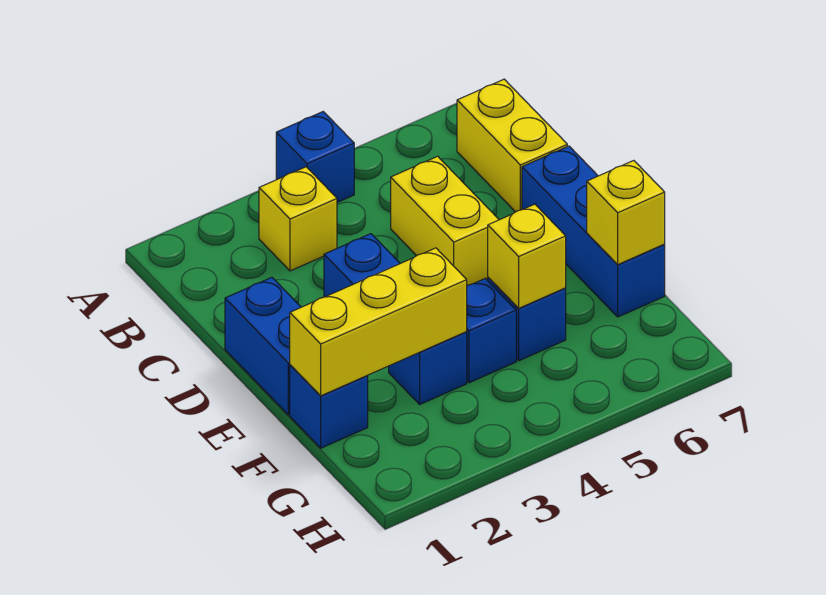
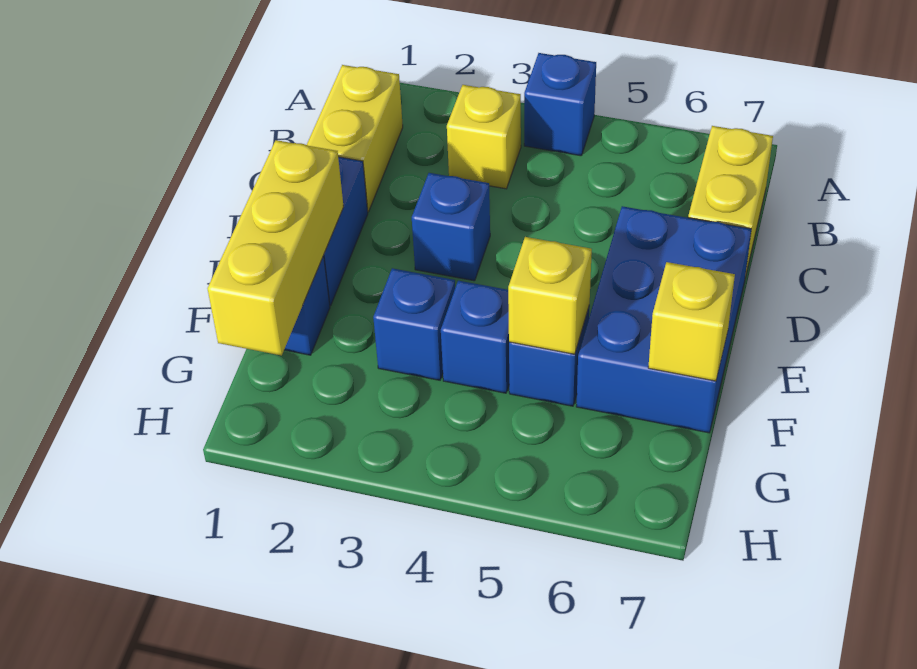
yellow brick C5:D5 level 1 -> yellow brick B1:C1 level 1
blue brick D7:F7 level 1 -> blue brick D6:F7 level 1
yellow brick F1:F3 level 2 -> yellow brick E1:G1 level 2

